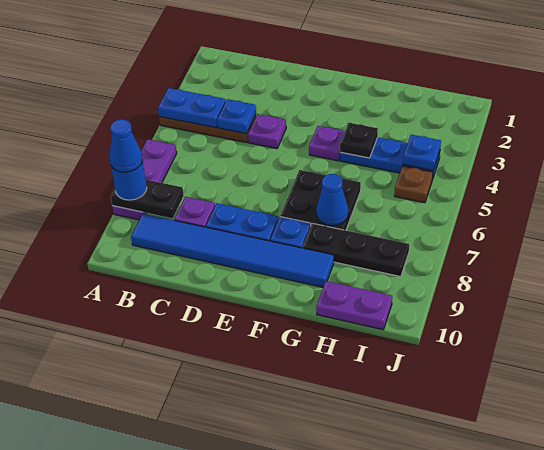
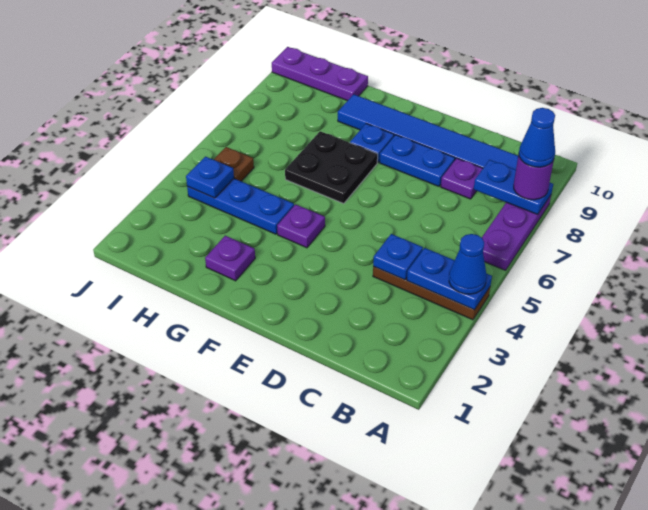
black plate A8:B8 level 2 -> blue plate A8:B8 level 2
blue round brick A8 level 3 -> purple round brick A8 level 3
purple plate D4 level 1 -> purple plate G2 level 1
black plate G4 level 2 -> none
blue cone G7 level 2 -> blue cone A4 level 3
black plate G8:I8 level 1 -> none
purple plate H10:I10 level 1 -> purple plate H10:J10 level 1

